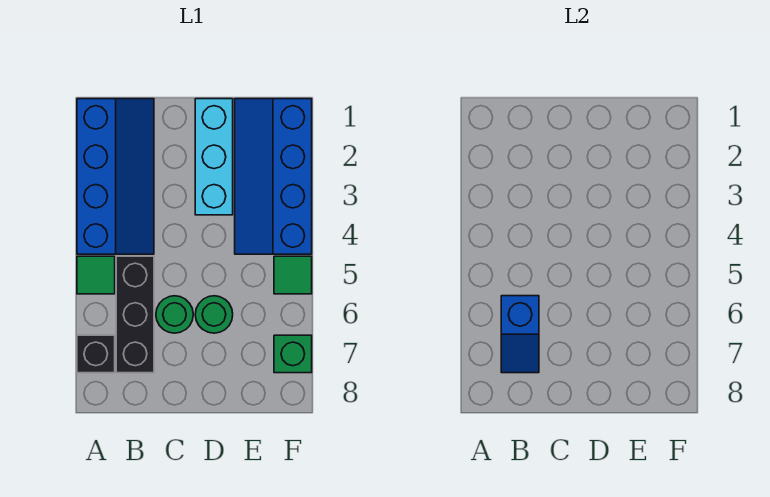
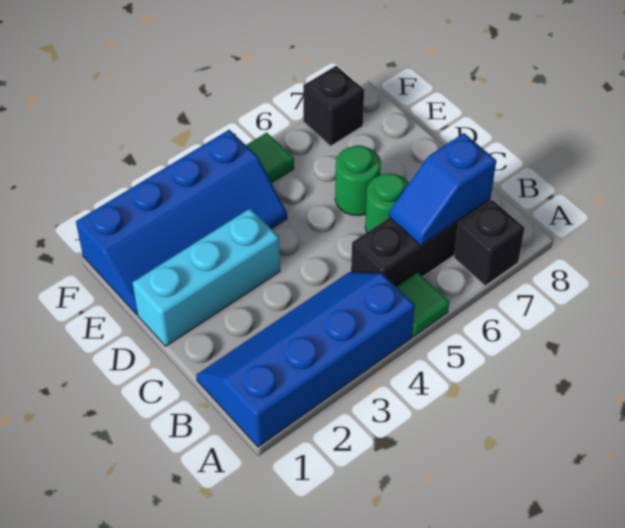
blue slope B6:B7 level 2 top 6 -> blue slope B6:B7 level 2 top 7
green brick F7 level 1 -> black brick F7 level 1

